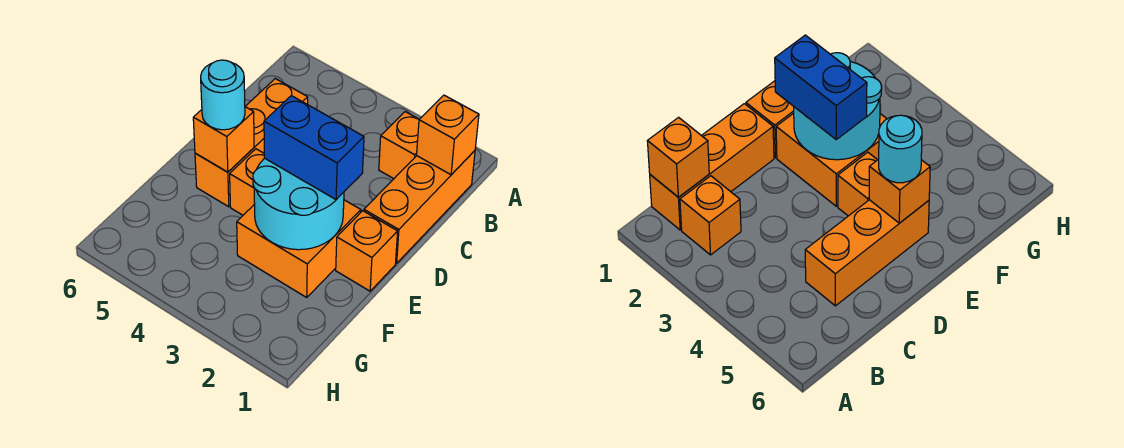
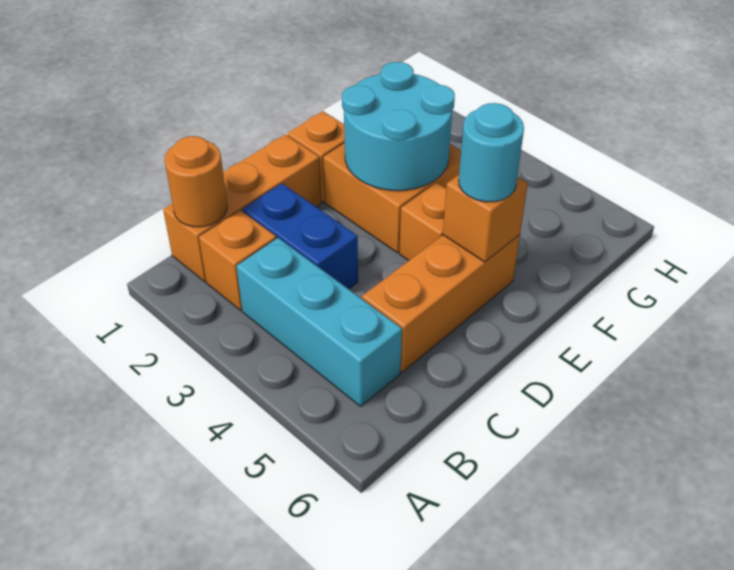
orange brick B1 level 2 -> orange round brick B1 level 2
none -> cyan brick B3:B5 level 1
blue brick E2:E3 level 3 -> blue brick C2:C3 level 1

